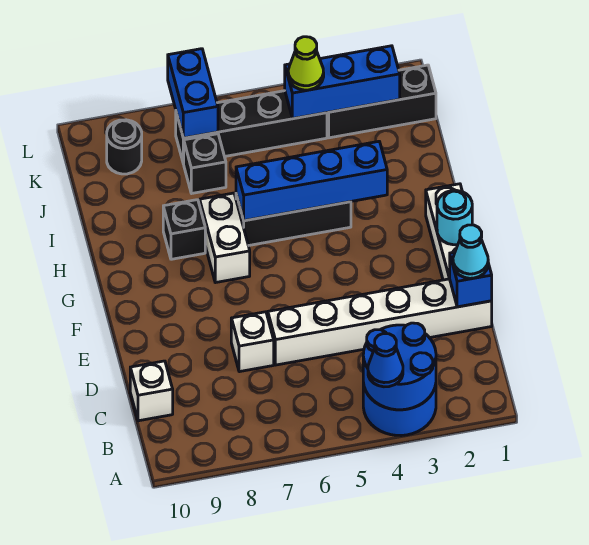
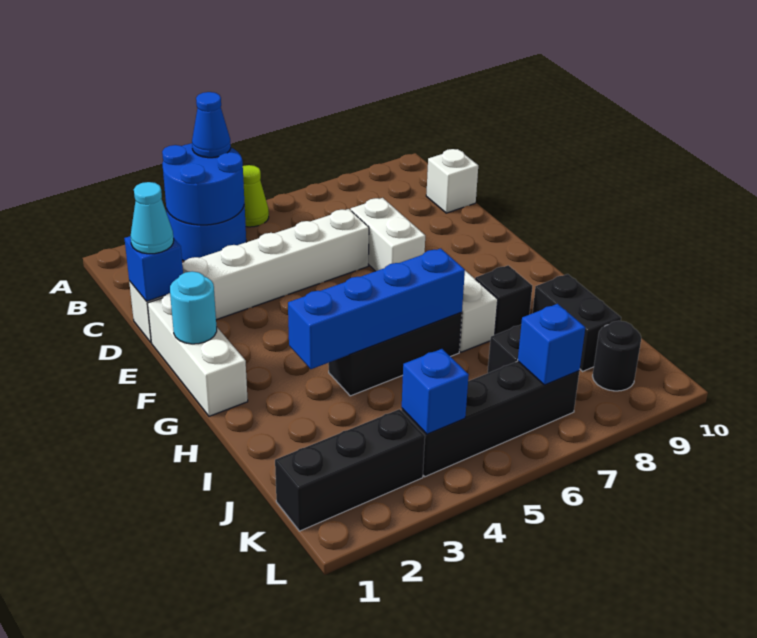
white brick D7 level 1 -> white brick D7:E7 level 1
none -> black brick I9:J9 level 1
blue brick K2:K4 level 2 -> blue brick K4 level 2
lime cone K4 level 3 -> lime cone A5 level 1
blue brick K7:L7 level 2 -> blue brick K7 level 2

